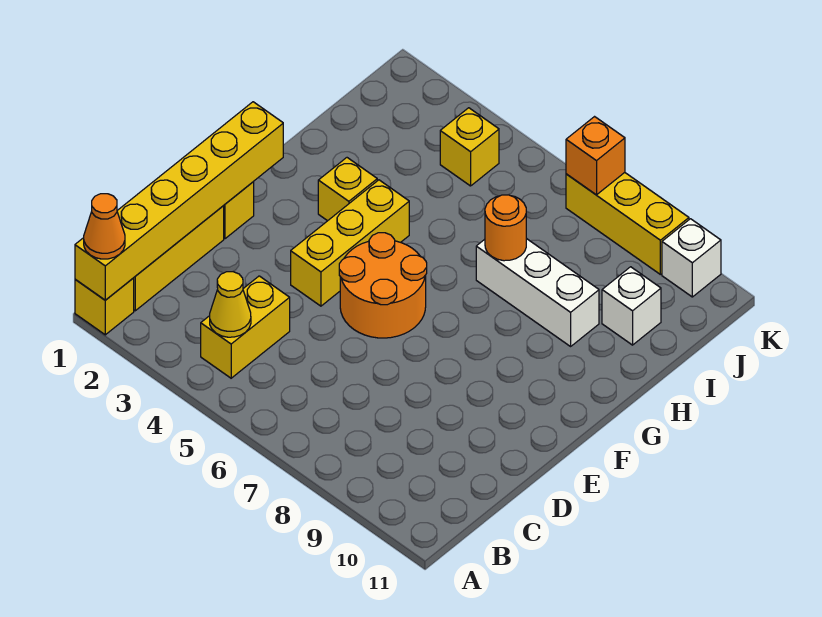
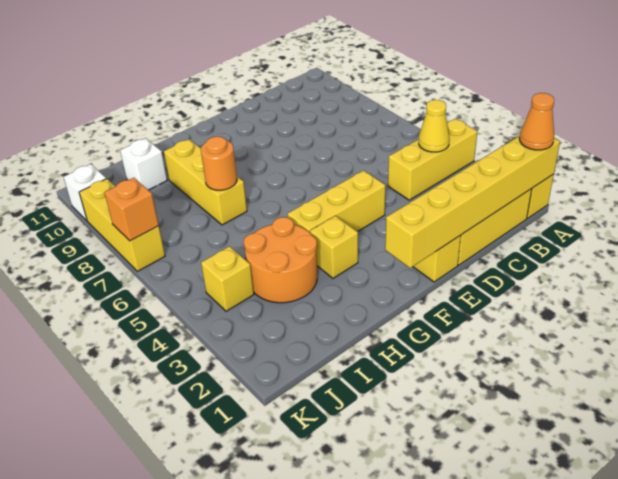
yellow brick B4:C4 level 1 -> yellow brick A4:C4 level 1
orange round brick E5:F6 level 1 -> orange round brick H3:I4 level 1
white brick H7:H9 level 1 -> yellow brick H7:H9 level 1

